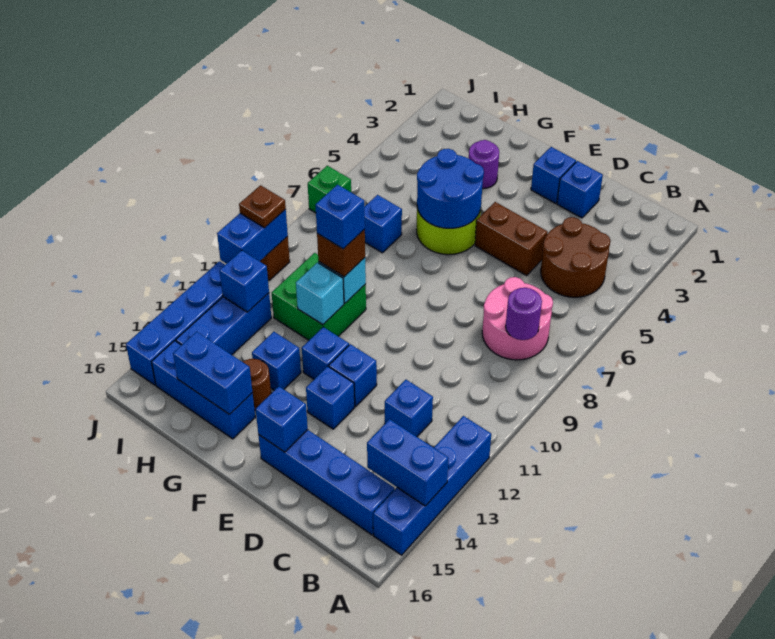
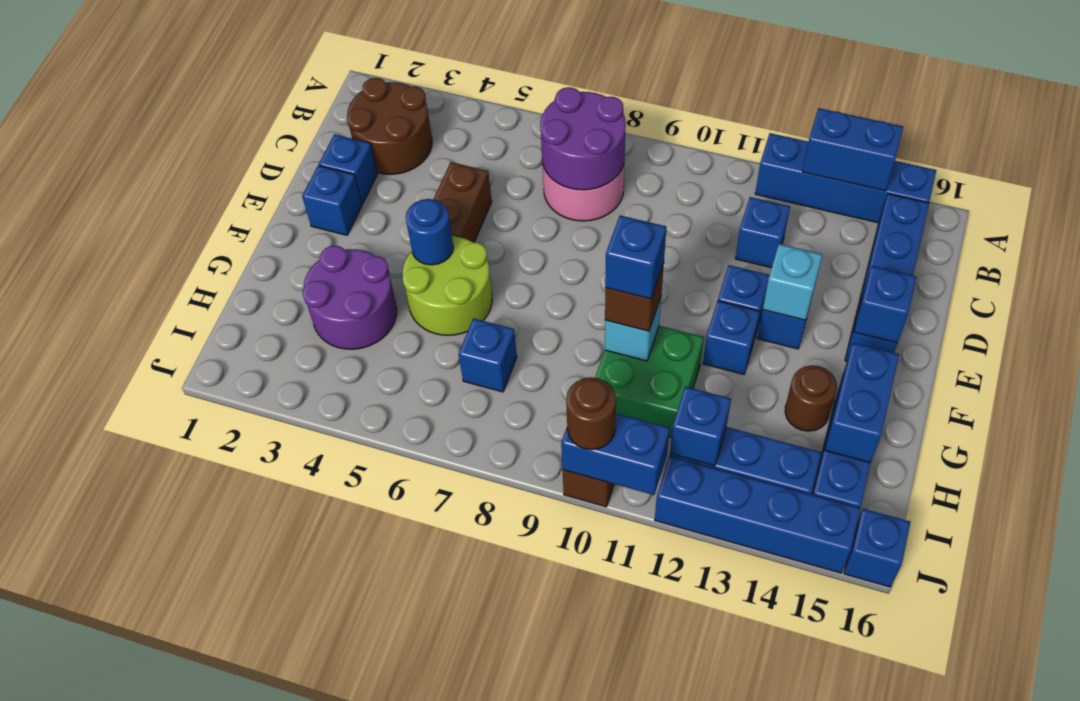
blue brick A14:B14 level 2 -> blue brick A13:A14 level 2
brown round brick B4:C5 level 1 -> brown round brick B2:C3 level 1
purple round brick B8 level 2 -> purple round brick B7:C8 level 2
blue round brick F5:G6 level 2 -> blue round brick F5 level 2
purple round brick G3 level 1 -> purple round brick G3:H4 level 1
cyan brick G11 level 2 -> cyan brick E13 level 2
blue brick G13 level 1 -> blue brick J16 level 1
green brick J7 level 1 -> none
brown plate J10 level 3 -> brown round brick J10 level 3

